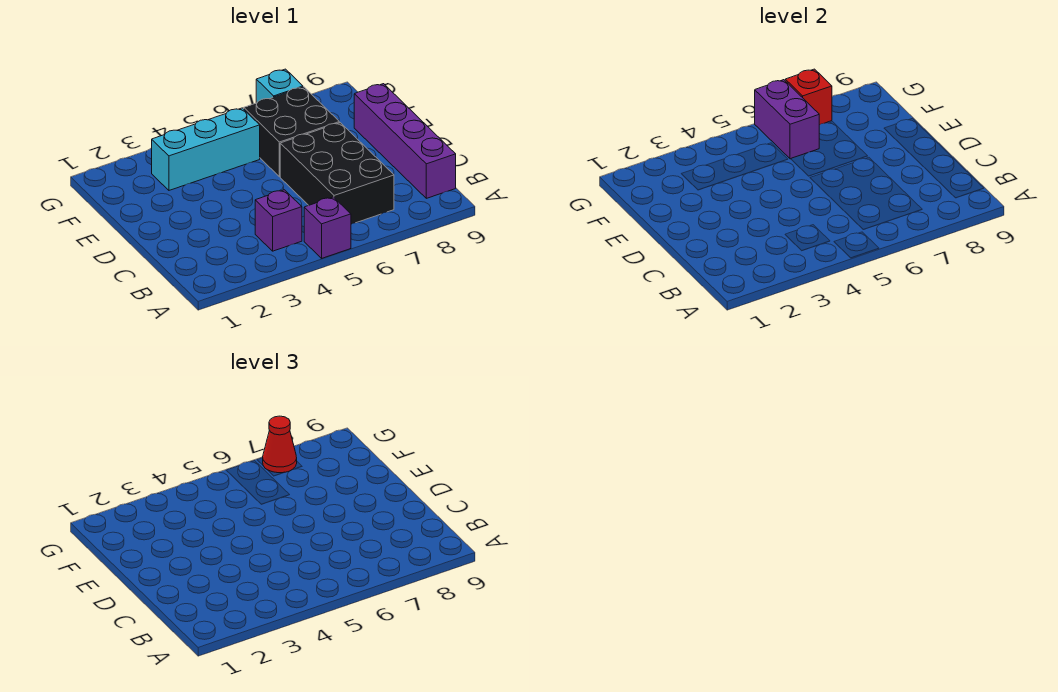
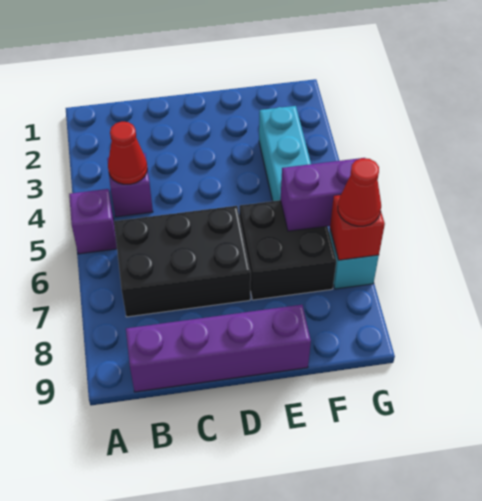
none -> red cone B4 level 2

